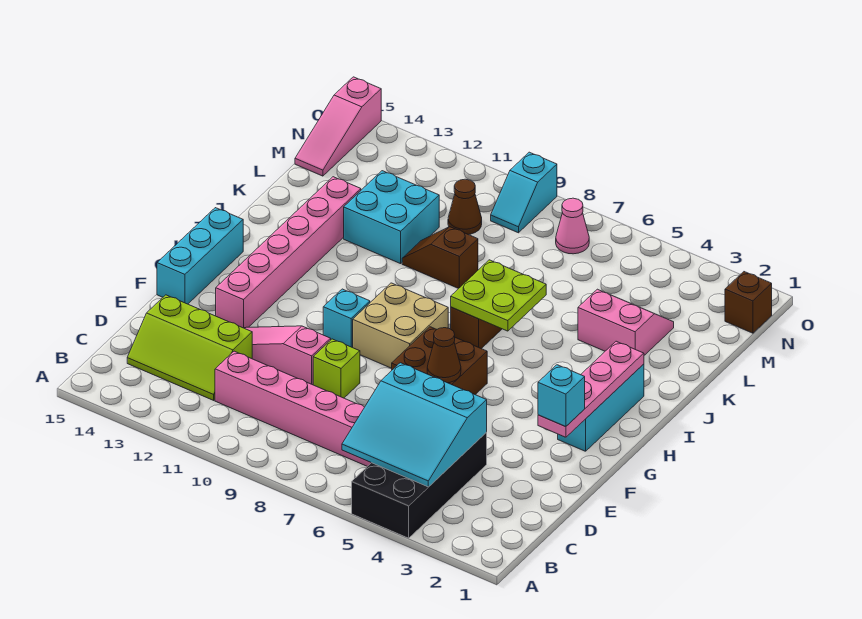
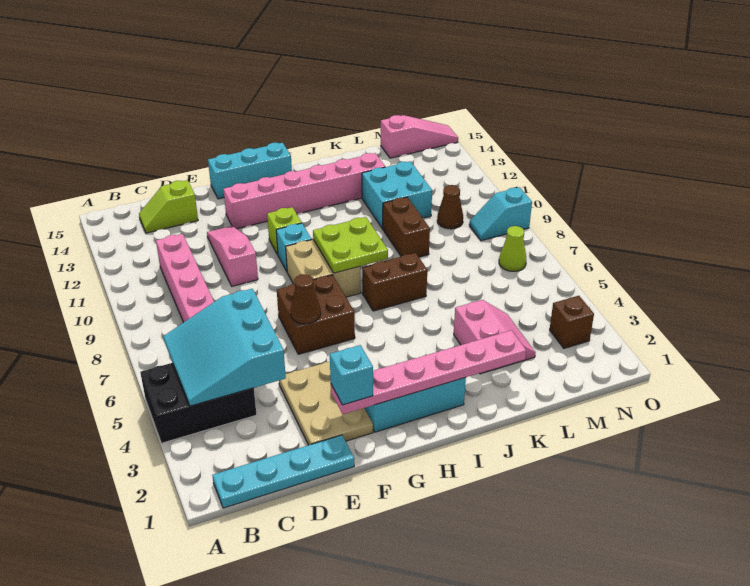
black brick A4:D5 level 1 -> black brick A4:C5 level 1
none -> cyan plate B1:E1 level 1
lime slope C12:D14 level 1 top D -> lime slope C14:D14 level 1 top D
none -> tan plate E2:F4 level 1
lime brick E9 level 1 -> lime brick G11 level 1
pink plate F2:I2 level 2 -> pink plate F2:K2 level 2
lime plate I6:J7 level 2 -> lime plate H8:I9 level 2
brown slope K9:K10 level 1 top 9 -> brown brick K9:K10 level 1
pink slope M15:O15 level 1 top O -> pink slope M15:O15 level 1 top M
brown brick N1 level 1 -> brown brick N3 level 1
pink cone N7 level 1 -> lime cone N7 level 1

